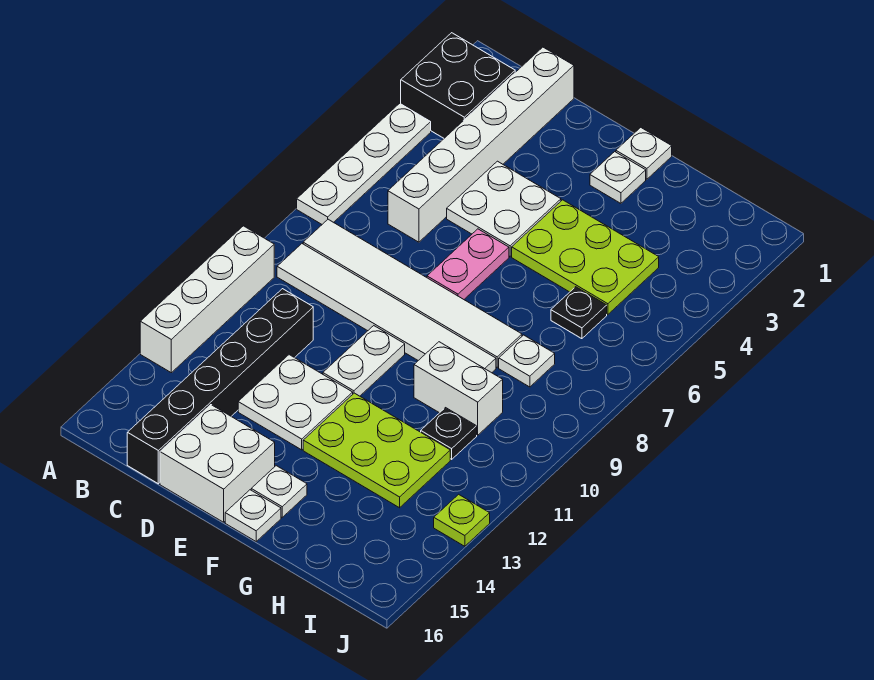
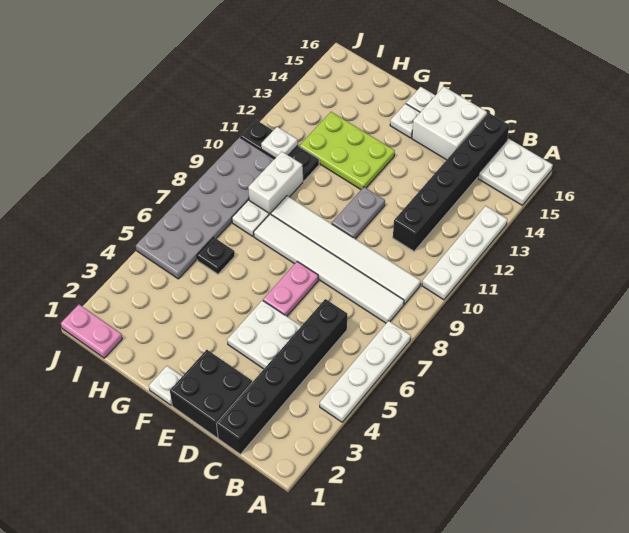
black brick A2:B3 level 1 -> black brick D1:E2 level 1
white brick A10:A13 level 1 -> white plate A10:A13 level 1
white brick C1:C6 level 1 -> black brick C1:C6 level 1
white plate D12:E13 level 1 -> white plate A15:B16 level 1
white plate E10:E11 level 1 -> grey plate E10:E11 level 1
white plate F2 level 1 -> white plate I11 level 2
lime plate F4:H5 level 1 -> none
white brick G10:H10 level 1 -> white brick H9:H10 level 1
black plate H11 level 1 -> black plate H11:J11 level 1
none -> pink plate I1:J1 level 1
none -> grey plate I5:J10 level 1
lime plate J13 level 1 -> none

